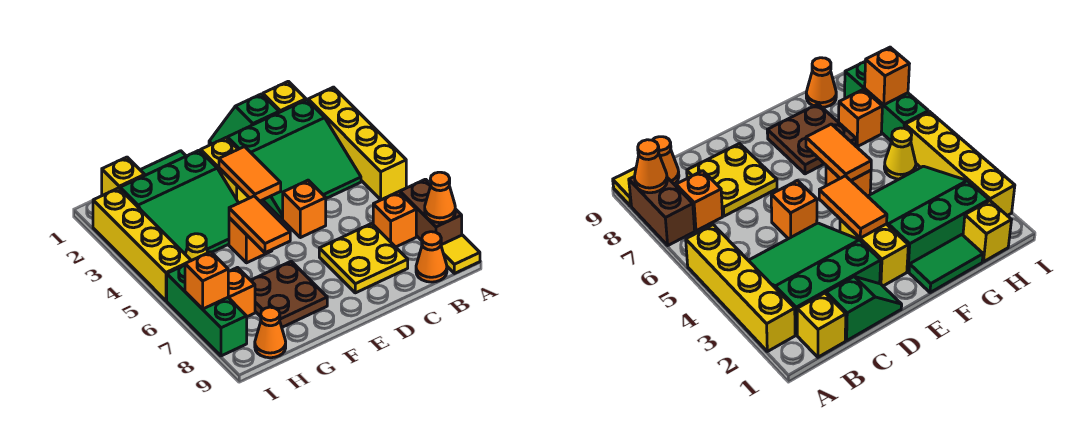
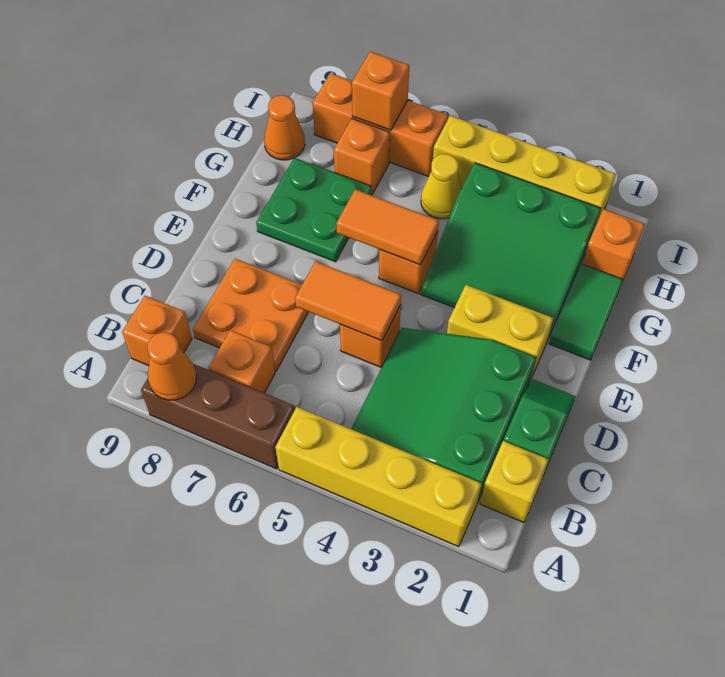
brown brick A7:A8 level 1 -> brown brick A6:A8 level 1
yellow tile A9 level 1 -> none
orange cone B9 level 1 -> orange brick B9 level 1
yellow plate C7:D8 level 1 -> orange plate C7:D8 level 1
orange tile E3:E4 level 2 -> orange tile D5:D6 level 2
green slope F2:H4 level 1 top 2 -> green slope F2:H4 level 1 top H
brown plate F7:G8 level 1 -> green plate F7:G8 level 1
yellow brick H1 level 1 -> orange brick H1 level 1
green brick I6:I8 level 1 -> orange brick I6:I8 level 1

